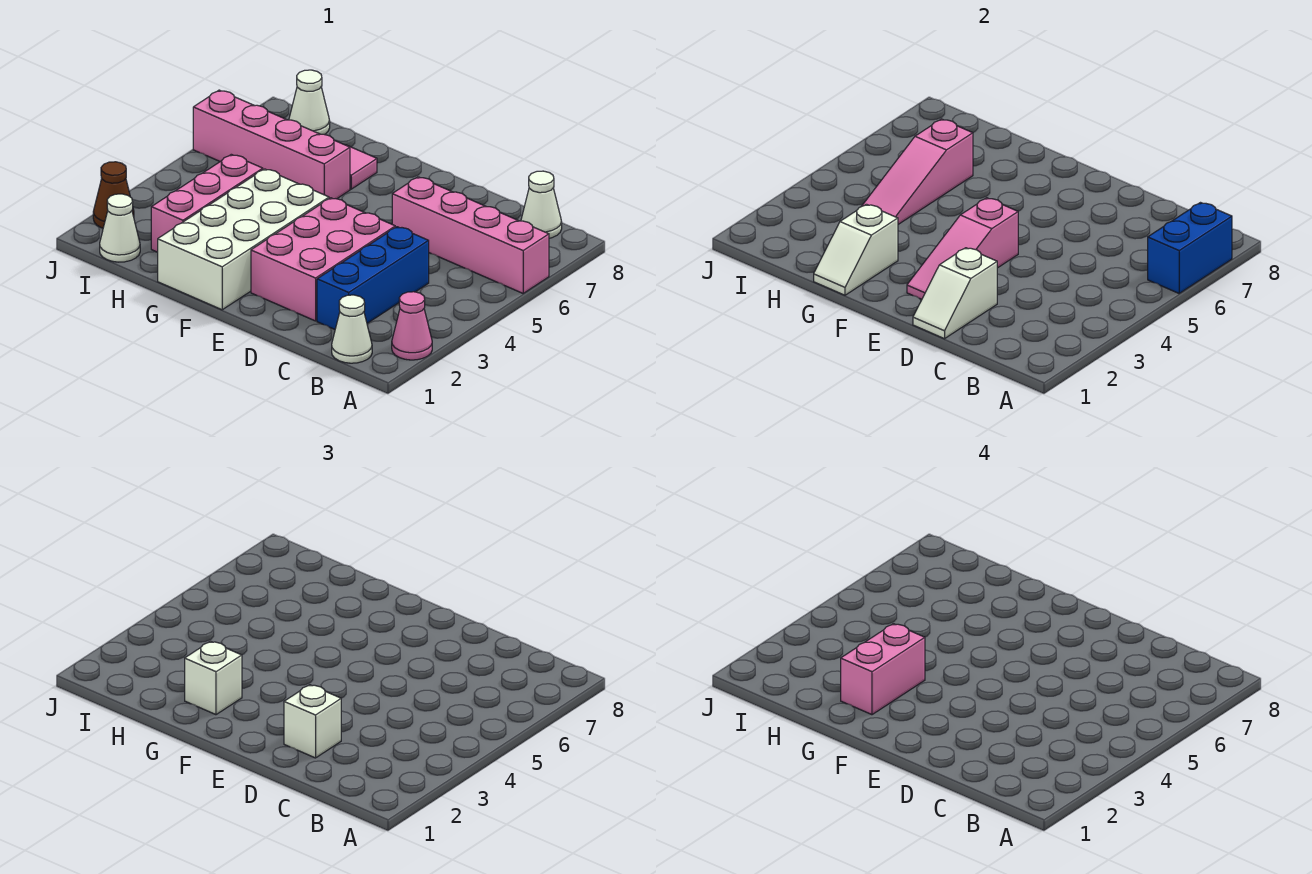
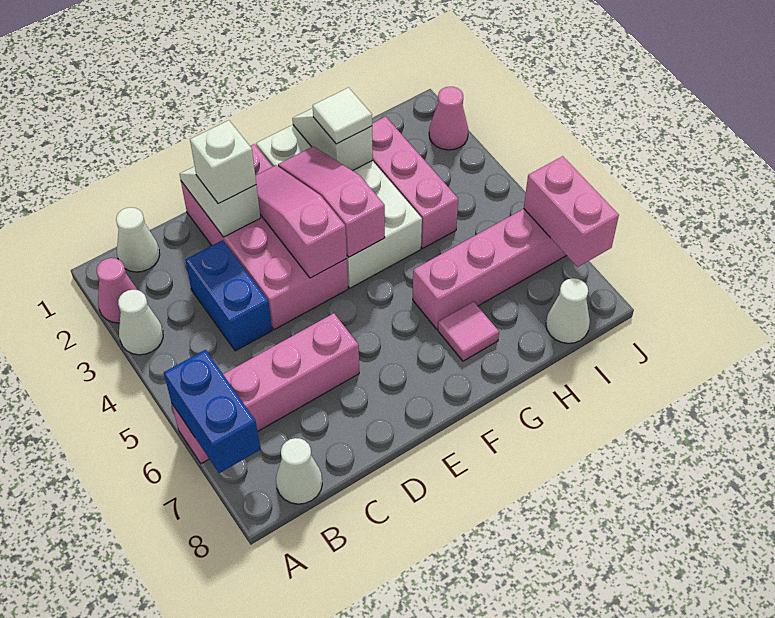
blue brick C2:C4 level 1 -> blue brick C3:C4 level 1
pink brick D2:E4 level 1 -> pink brick D1:E4 level 1
white brick G2 level 3 -> white tile G2 level 3
pink brick G2:G3 level 4 -> pink brick J6:J7 level 2
pink slope H4:H6 level 2 top 6 -> pink slope F2:F4 level 2 top 4
white cone I1 level 1 -> white cone A3 level 1
brown cone J2 level 1 -> pink cone J2 level 1

